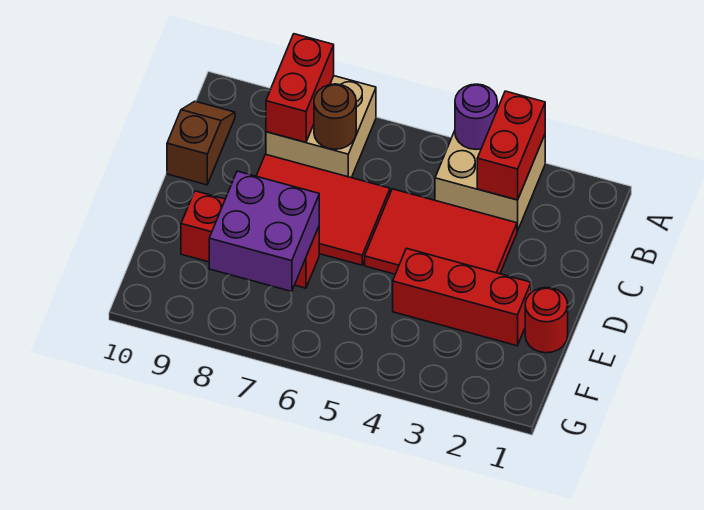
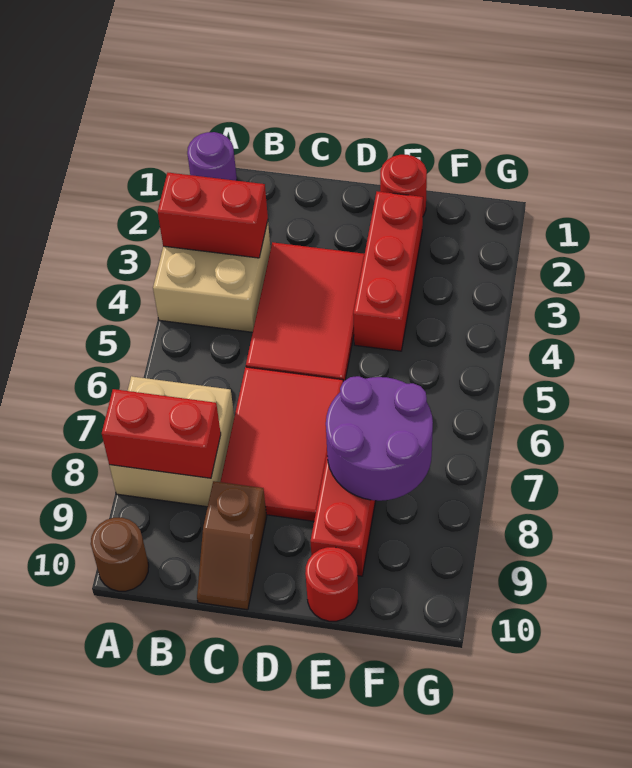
purple round brick A4 level 2 -> purple round brick A1 level 1
brown round brick B7 level 2 -> brown round brick A10 level 1
brown slope B10:C10 level 1 top C -> brown slope C9:C10 level 1 top 9
purple brick E7:F8 level 2 -> purple round brick E7:F8 level 2
none -> red round brick E10 level 1

